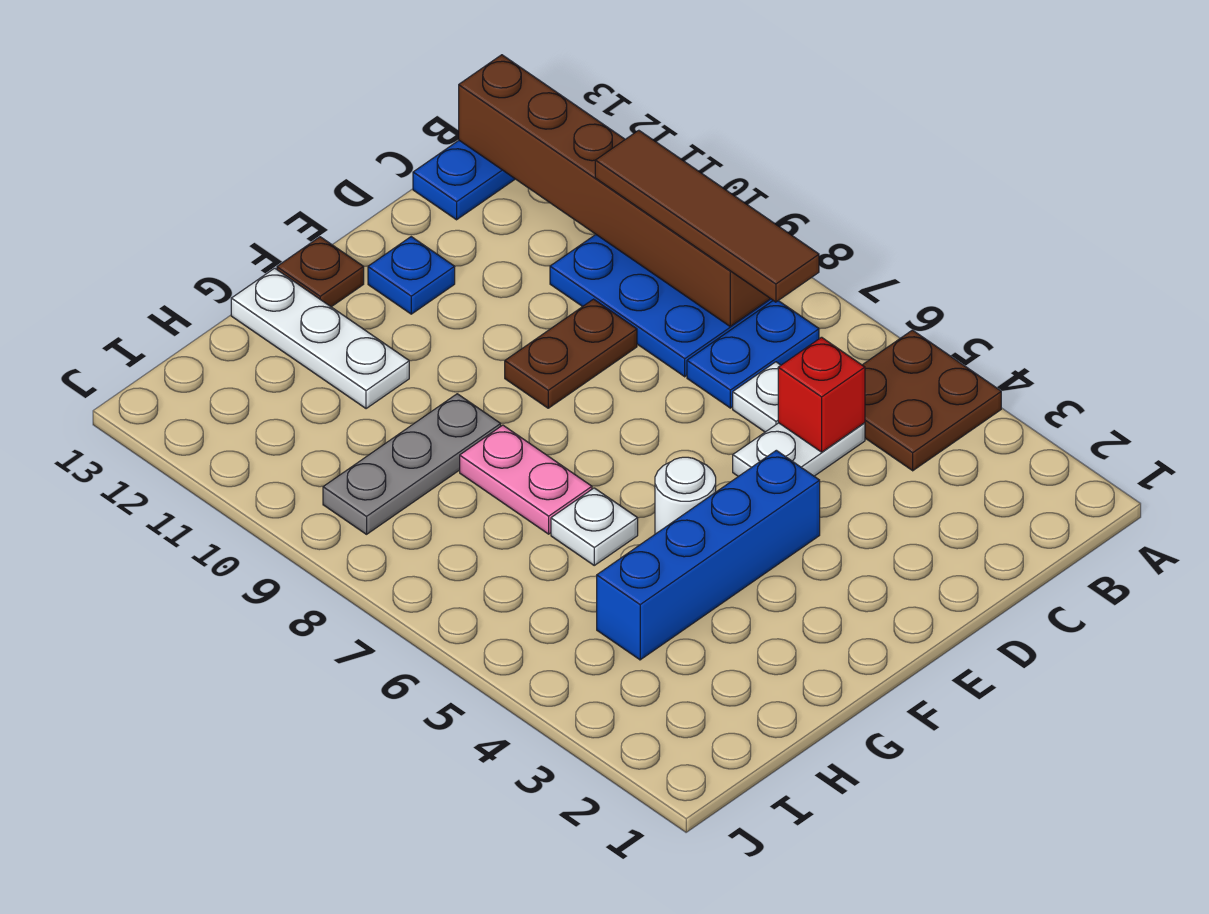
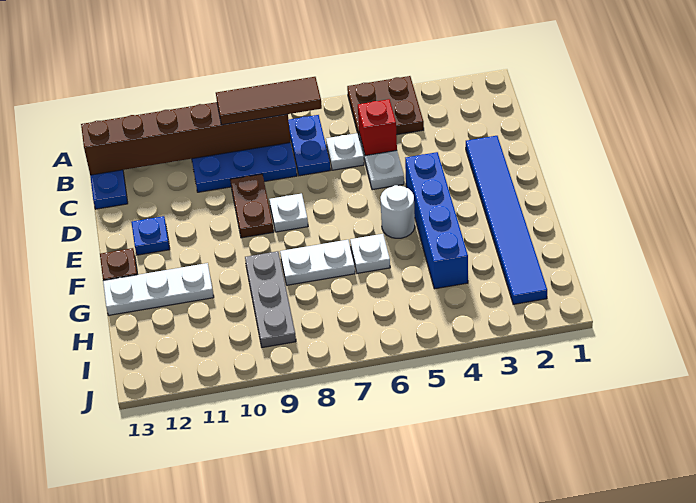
brown tile B7:B10 level 3 -> brown tile B7:B9 level 3
none -> blue tile D2:I2 level 1
none -> white plate E8 level 1
pink plate G7:G8 level 1 -> white plate G7:G8 level 1

